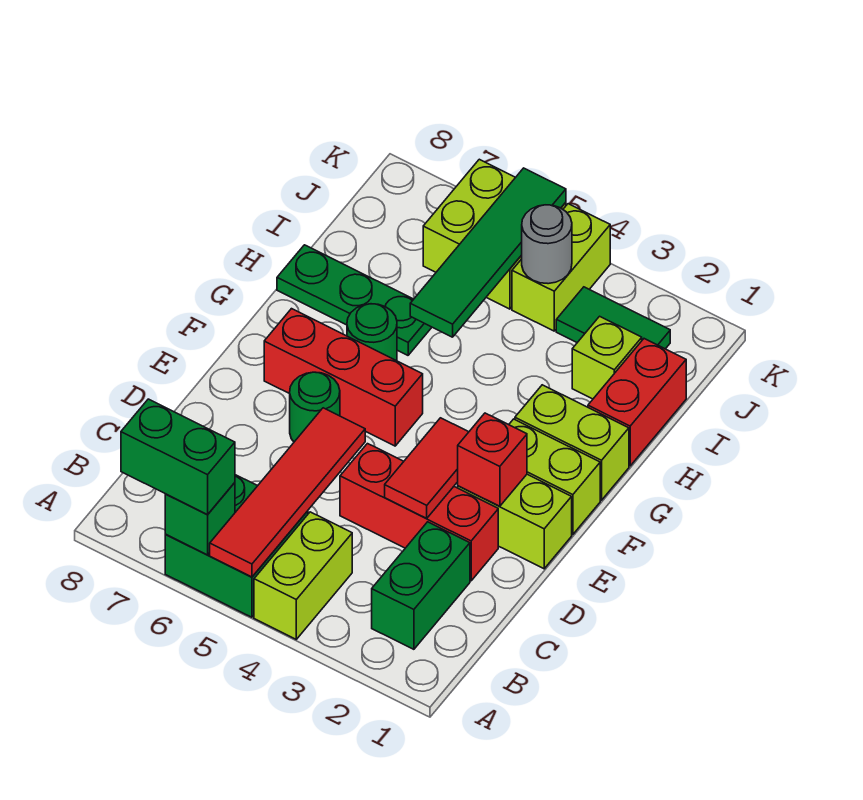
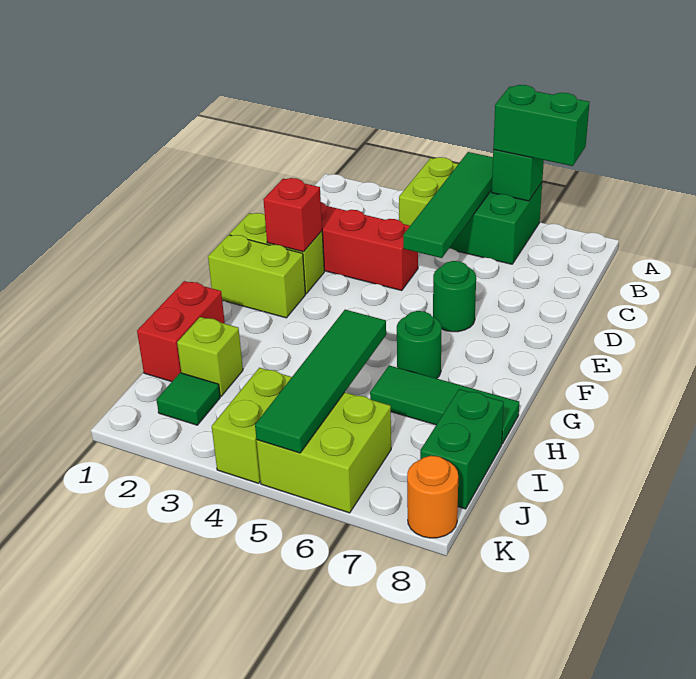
red tile A5:D5 level 2 -> green tile A5:D5 level 2
green brick B2:C2 level 1 -> green brick I8:J8 level 1
red tile D3:E3 level 2 -> none
red brick F5:F7 level 1 -> none
lime brick G1:G2 level 1 -> none
green plate H6:H8 level 1 -> green tile H6:H8 level 1
green tile J2:J3 level 1 -> green tile J2 level 1
grey round brick J4 level 2 -> none
none -> orange round brick K8 level 1

